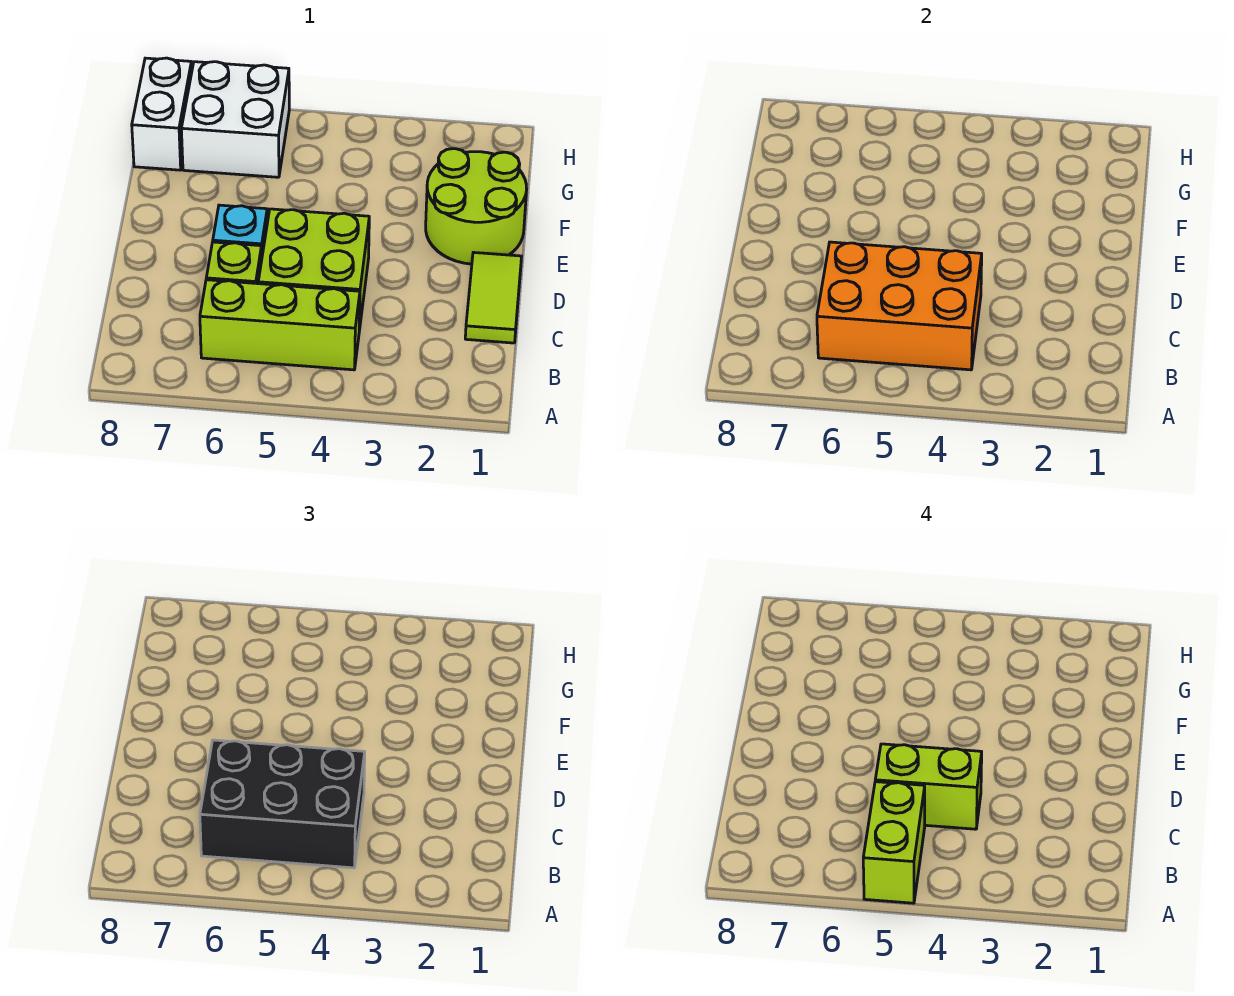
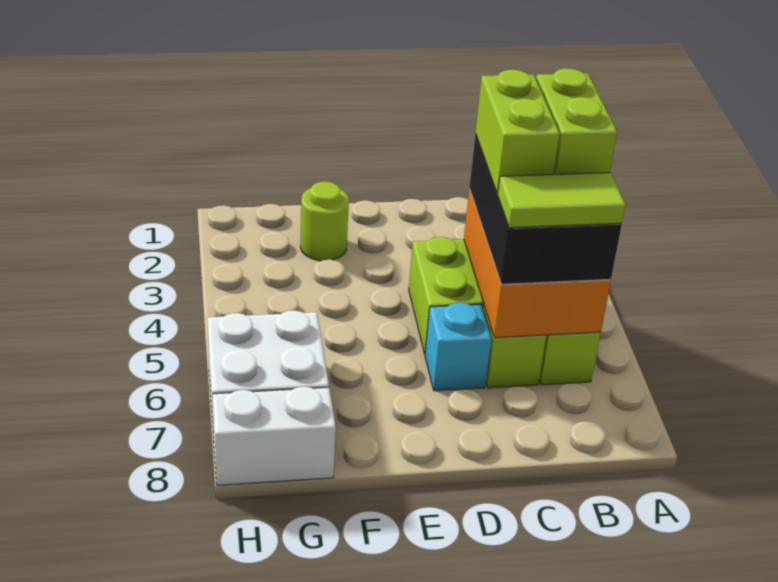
lime brick A5:B5 level 4 -> lime brick B4:B5 level 4
lime tile C1:D1 level 1 -> lime tile B6:C6 level 4
lime round brick E1:F2 level 1 -> lime round brick F2 level 1

